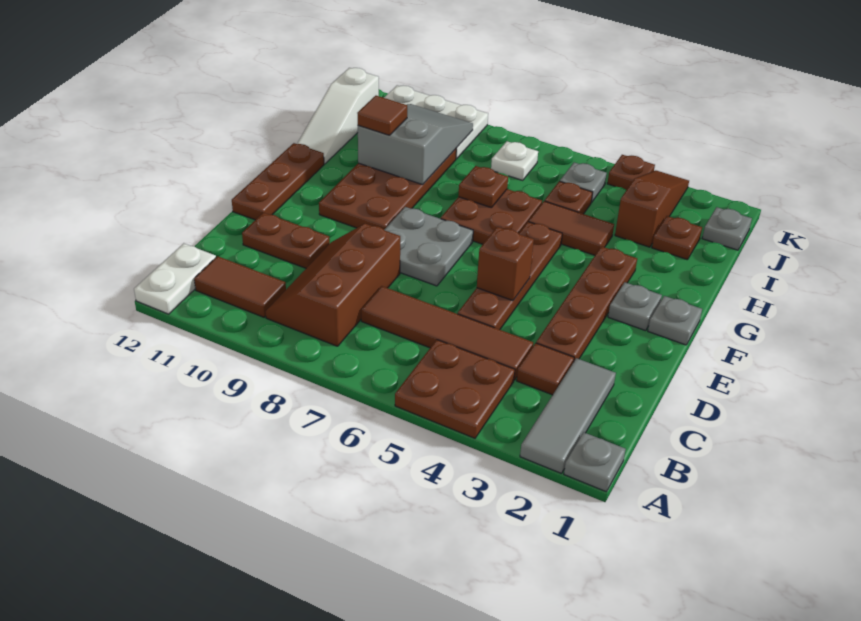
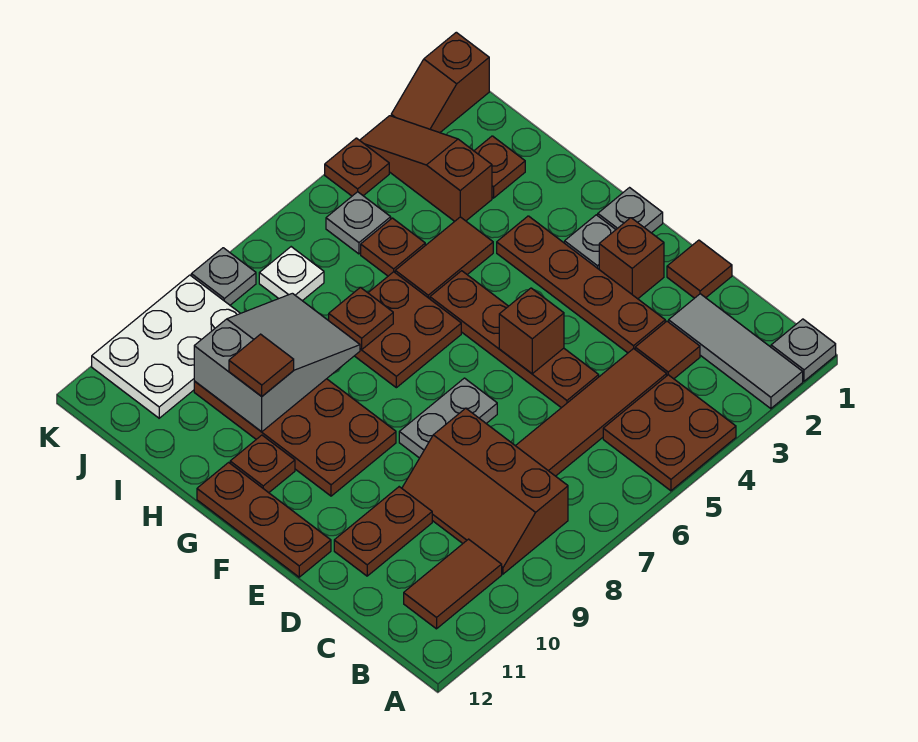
white plate A12:B12 level 1 -> none
none -> brown tile D1 level 1
none -> brown brick E2 level 1
grey plate E7:F8 level 1 -> grey plate E7:E8 level 1
none -> brown plate G11 level 1
grey slope H9:J10 level 2 top H -> grey slope H8:I10 level 2 top 10
white slope H12:J12 level 1 top J -> none
grey plate J1 level 1 -> grey plate K8 level 1
none -> brown slope K1:K2 level 1 top 1

